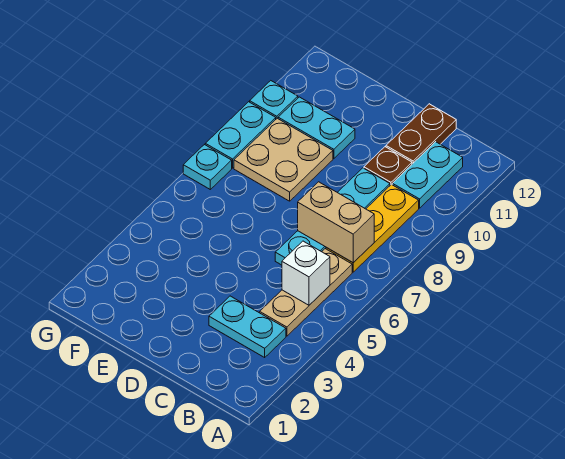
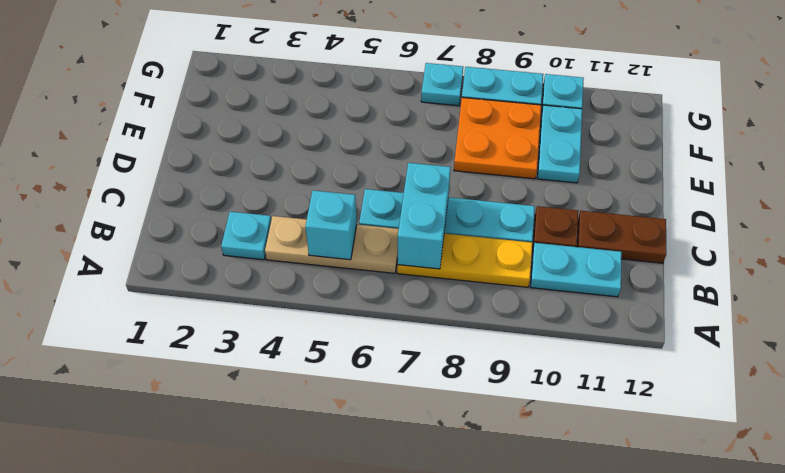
cyan plate B3:C3 level 1 -> cyan plate B3 level 1
white brick B5 level 2 -> cyan brick B5 level 2
tan brick B7:C7 level 2 -> cyan brick B7:C7 level 2
tan plate E8:F9 level 1 -> orange plate E8:F9 level 1

